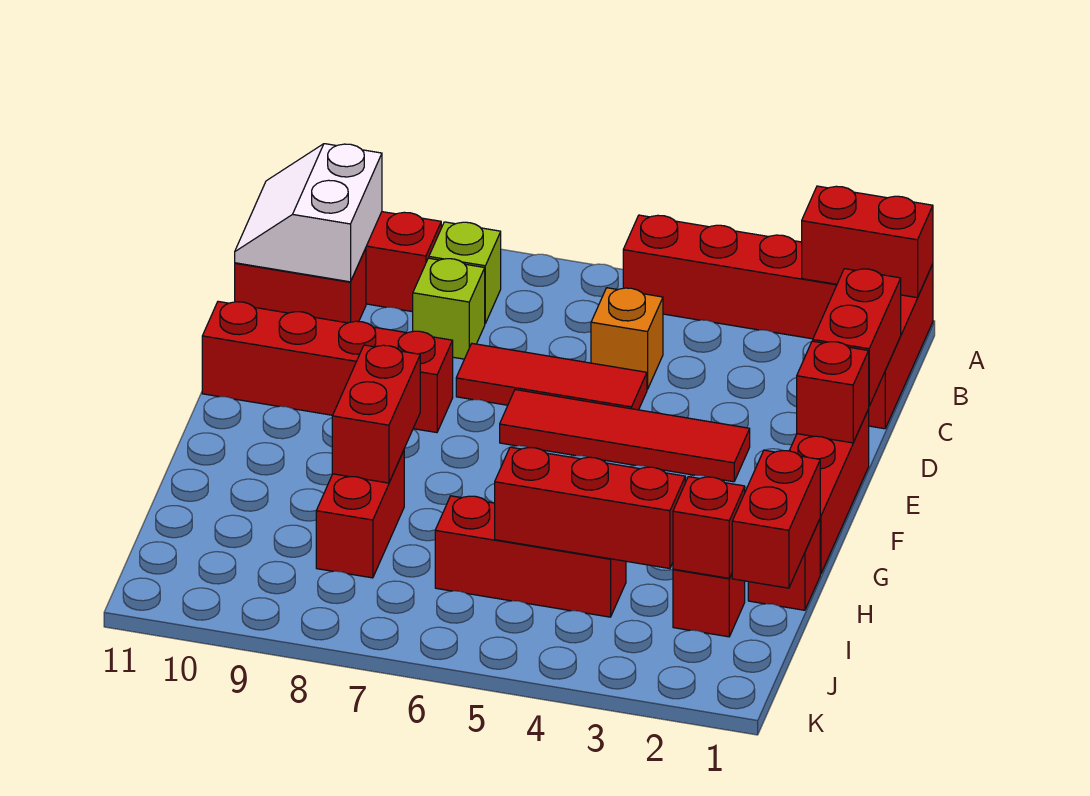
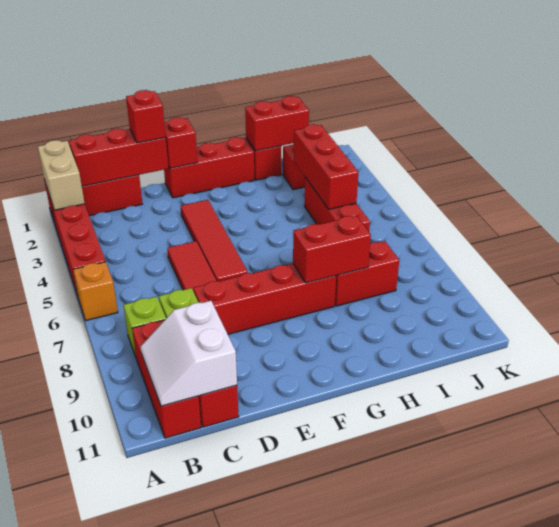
red brick A1:A2 level 2 -> tan brick A1:A2 level 2
white slope B10:C11 level 2 top 10 -> white slope B10:C11 level 2 top C
red brick C1:D1 level 2 -> red brick B1:D1 level 2
orange brick C5 level 1 -> orange brick A6 level 1
red brick E8:E11 level 1 -> red brick D8:G8 level 1
red brick I2 level 2 -> red brick D1 level 3

